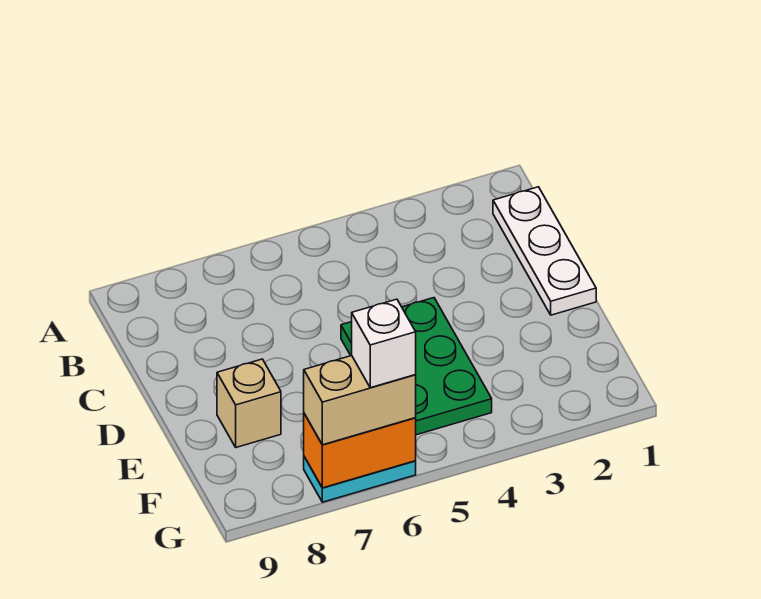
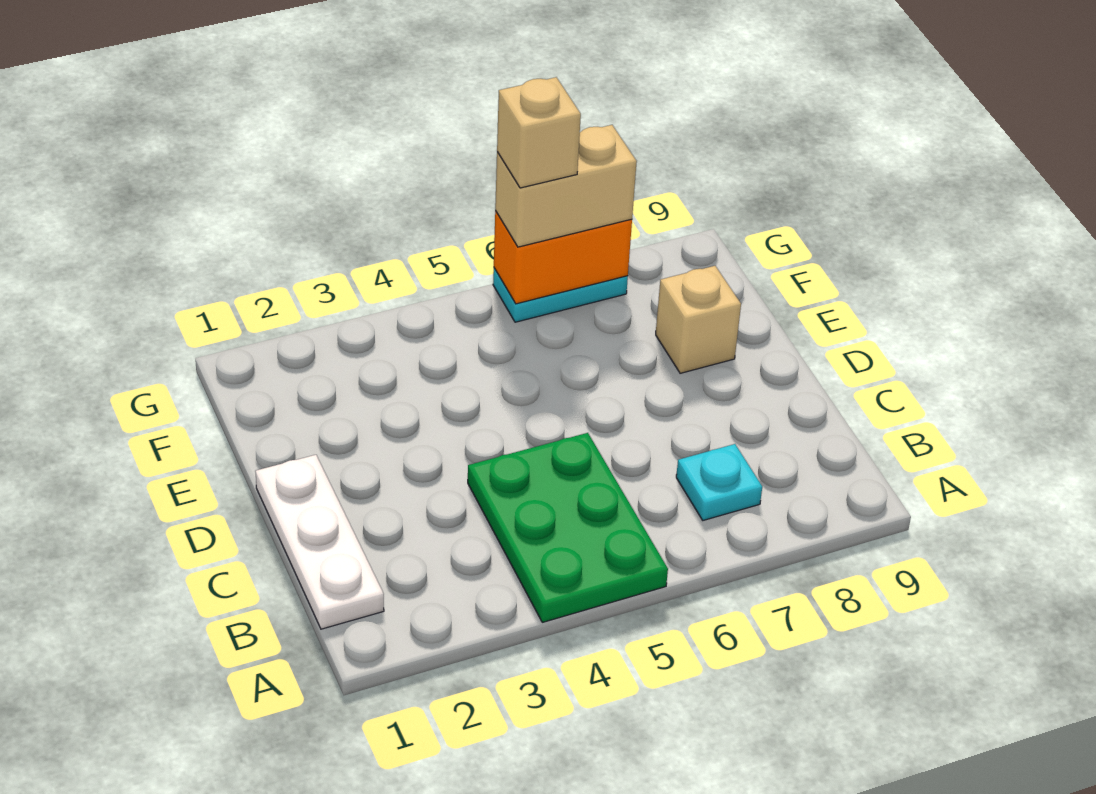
none -> cyan plate B7 level 1
green plate D4:F5 level 1 -> green plate A4:C5 level 1
white brick G6 level 4 -> tan brick G6 level 4

